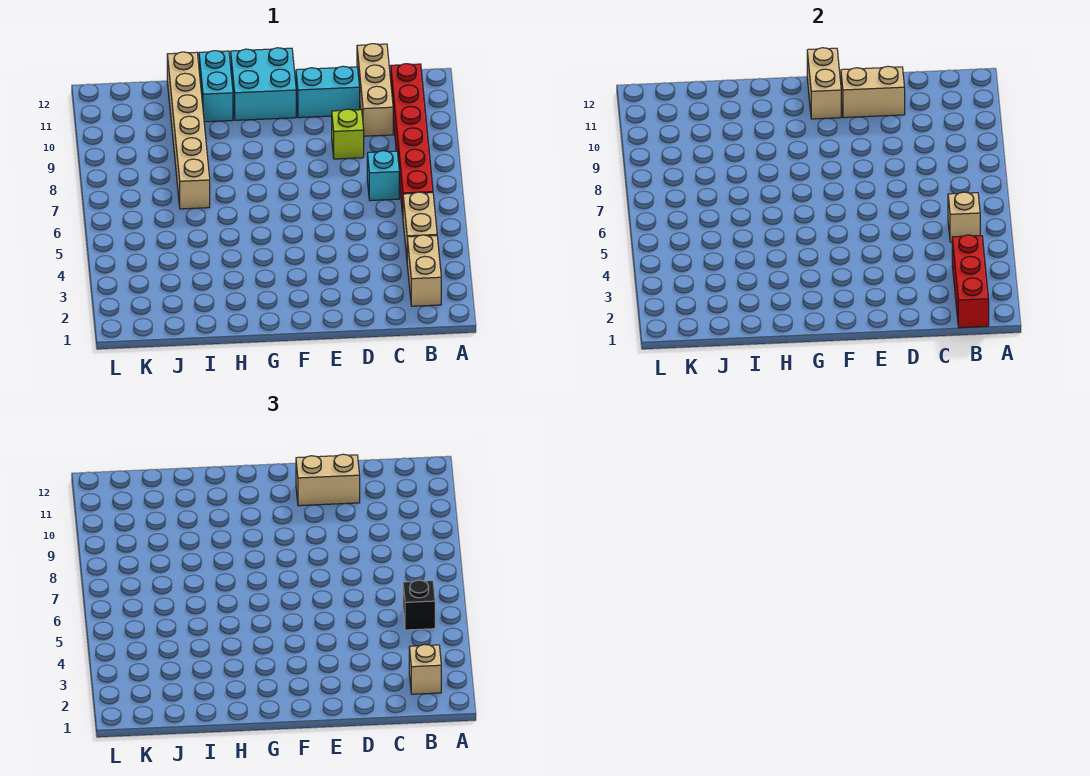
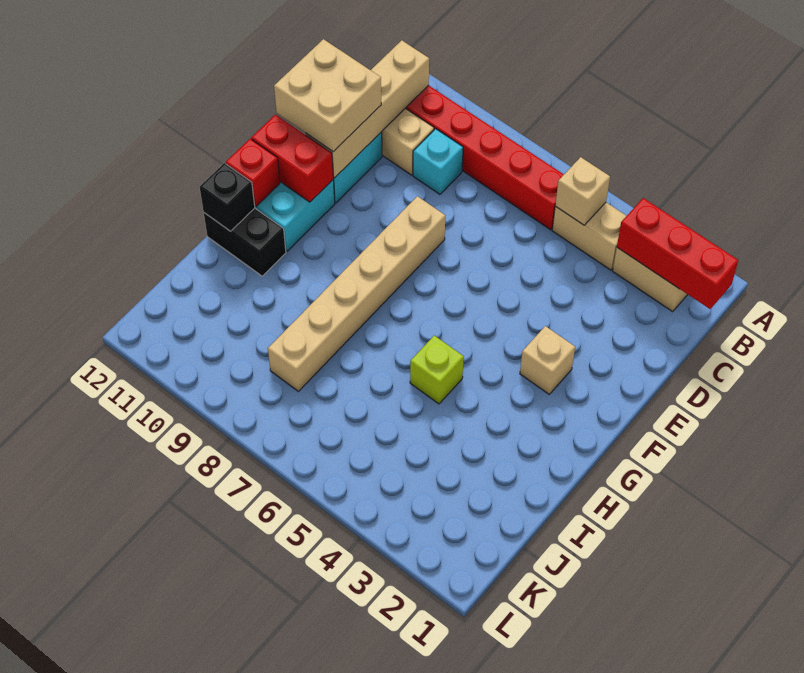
tan brick B2 level 3 -> tan brick F3 level 1
black brick B5 level 3 -> black brick H12 level 2
cyan brick C7 level 1 -> cyan brick C9 level 1
lime brick D9 level 1 -> lime brick H5 level 1
tan brick D11:E11 level 2 -> tan brick B11:E11 level 2
tan brick D11:E11 level 3 -> tan brick D11:E12 level 3
tan brick F11:F12 level 2 -> red brick F11:F12 level 2
none -> red brick G12 level 2
cyan brick H11:H12 level 1 -> black brick H11:H12 level 1
tan brick I7:I12 level 1 -> tan brick E8:J8 level 1

